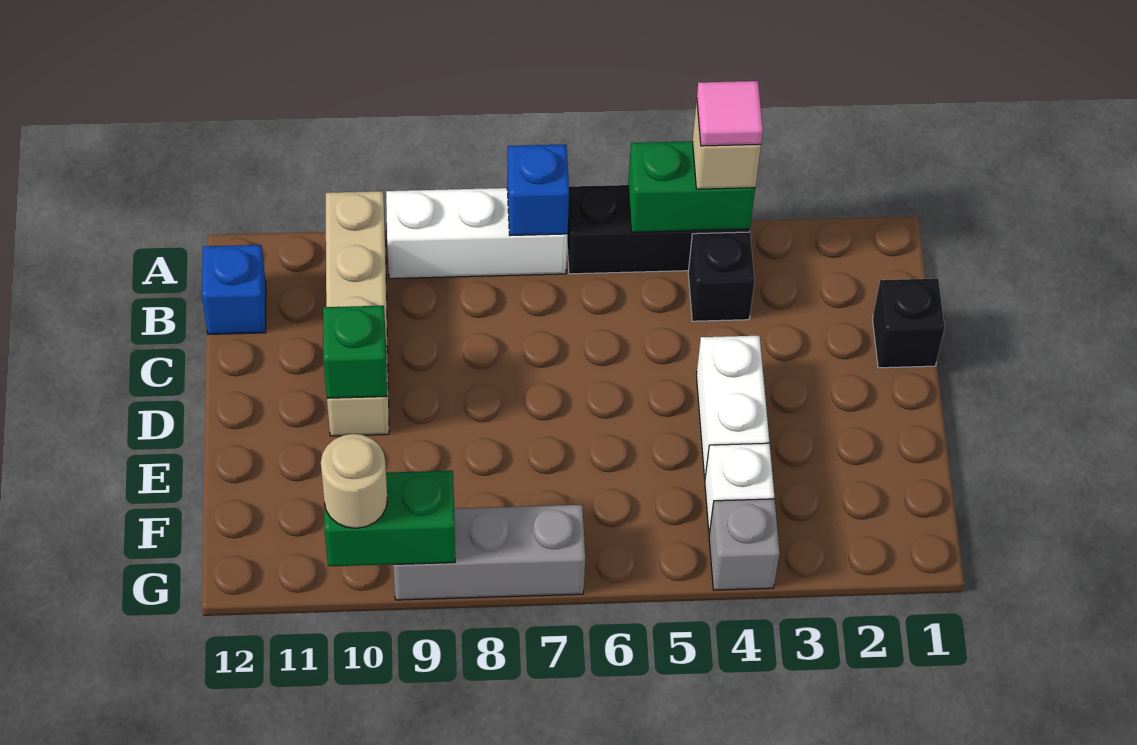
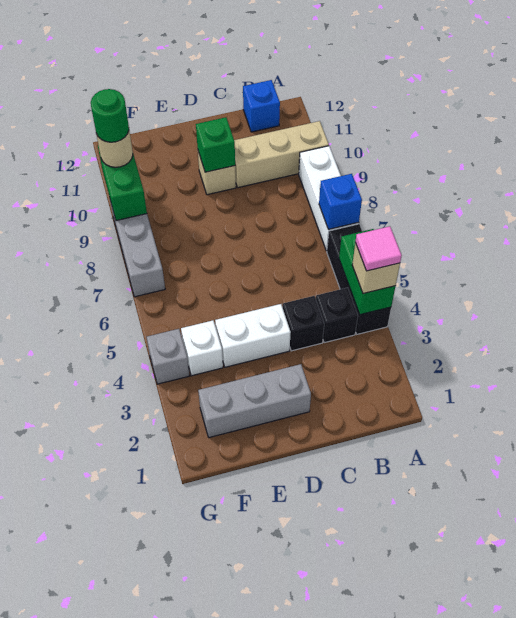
black brick C1 level 1 -> black brick C4 level 1
none -> grey brick D2:F2 level 1
none -> green round brick G10 level 4

